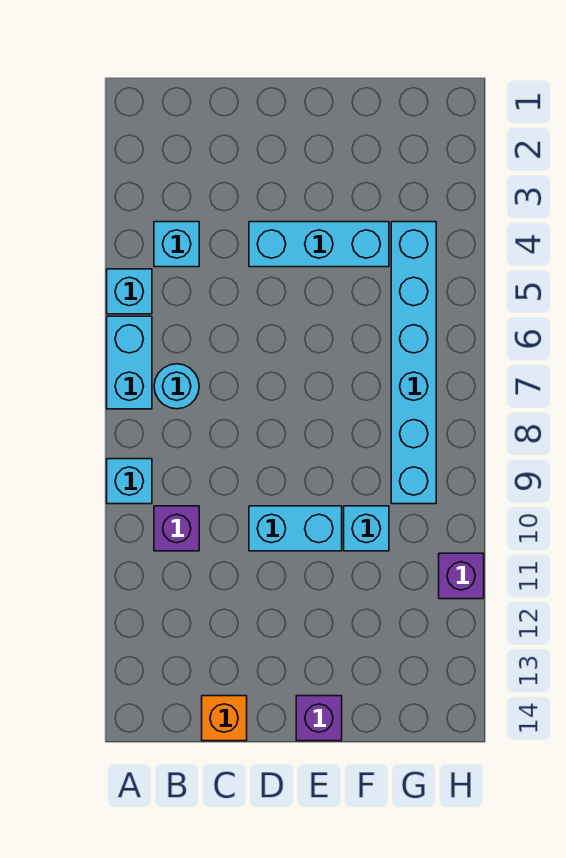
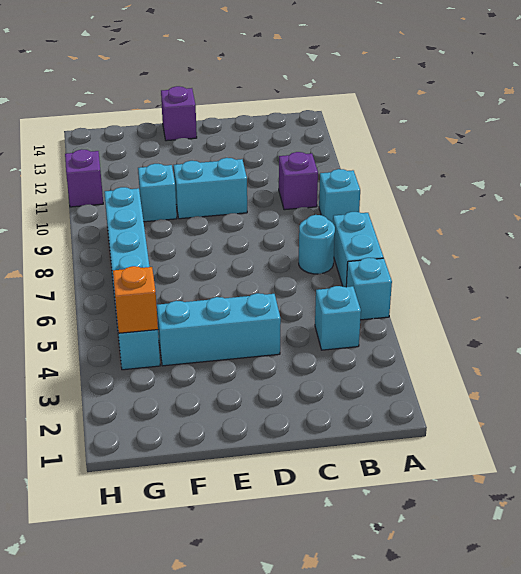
orange brick C14 level 1 -> orange brick G4 level 2

